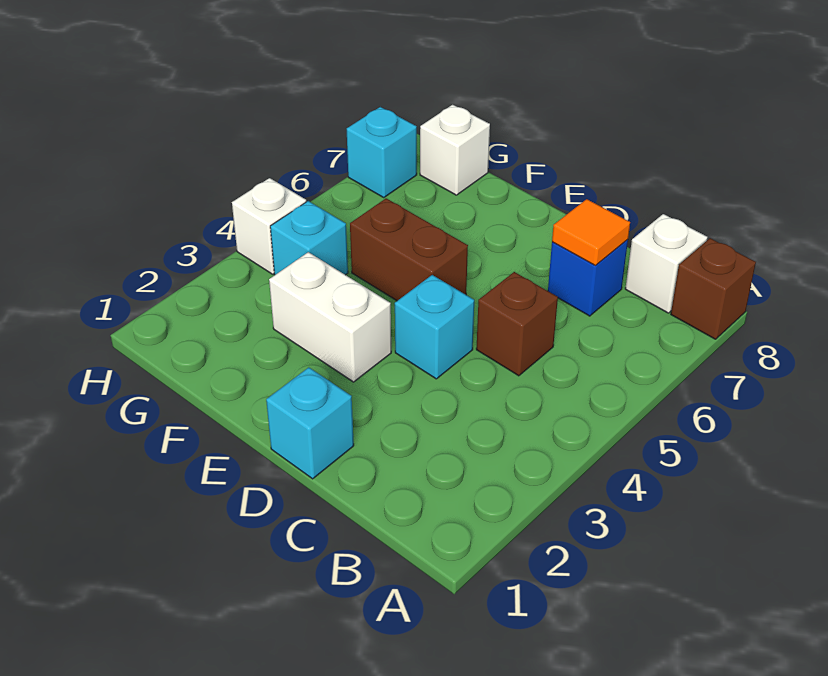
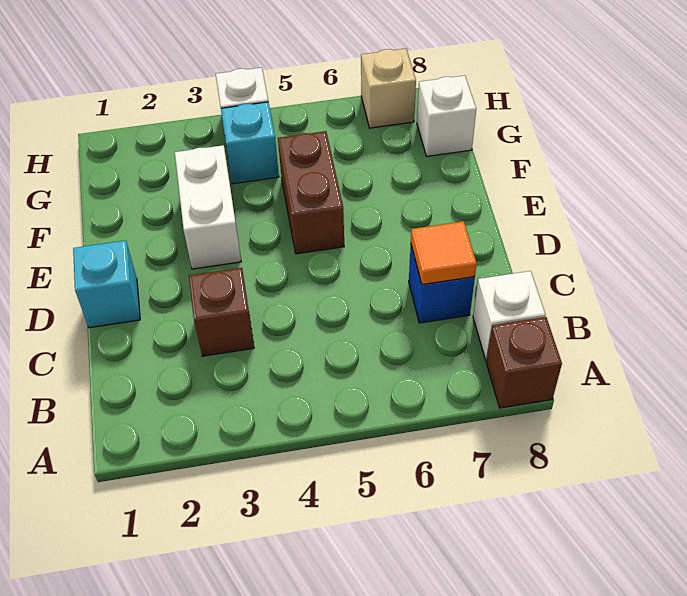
brown brick C5 level 1 -> brown brick C3 level 1
cyan brick D4 level 1 -> none
cyan brick H7 level 1 -> tan brick H7 level 1

